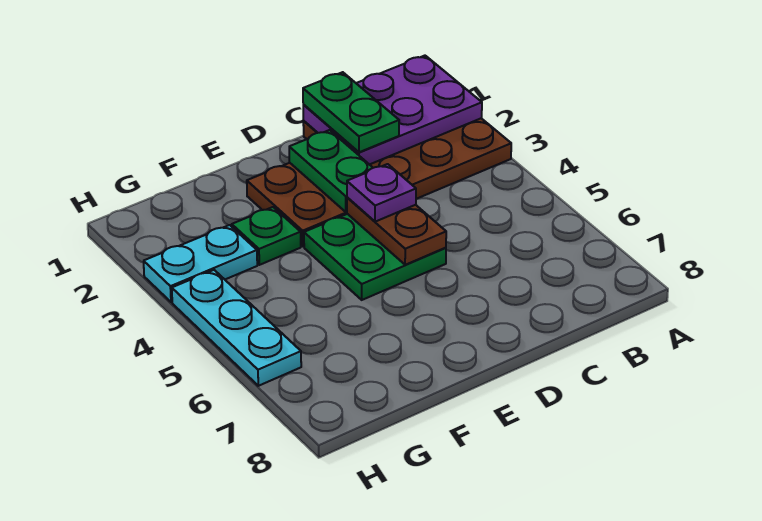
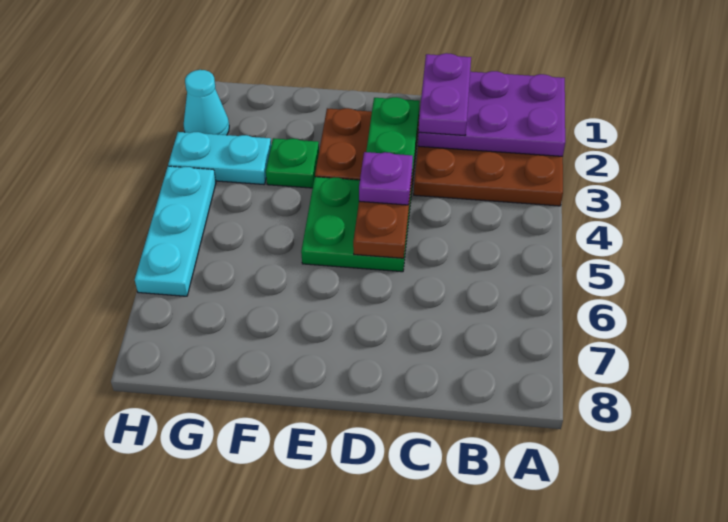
green plate C1:C2 level 3 -> purple plate C1:C2 level 3
none -> cyan cone H2 level 1

